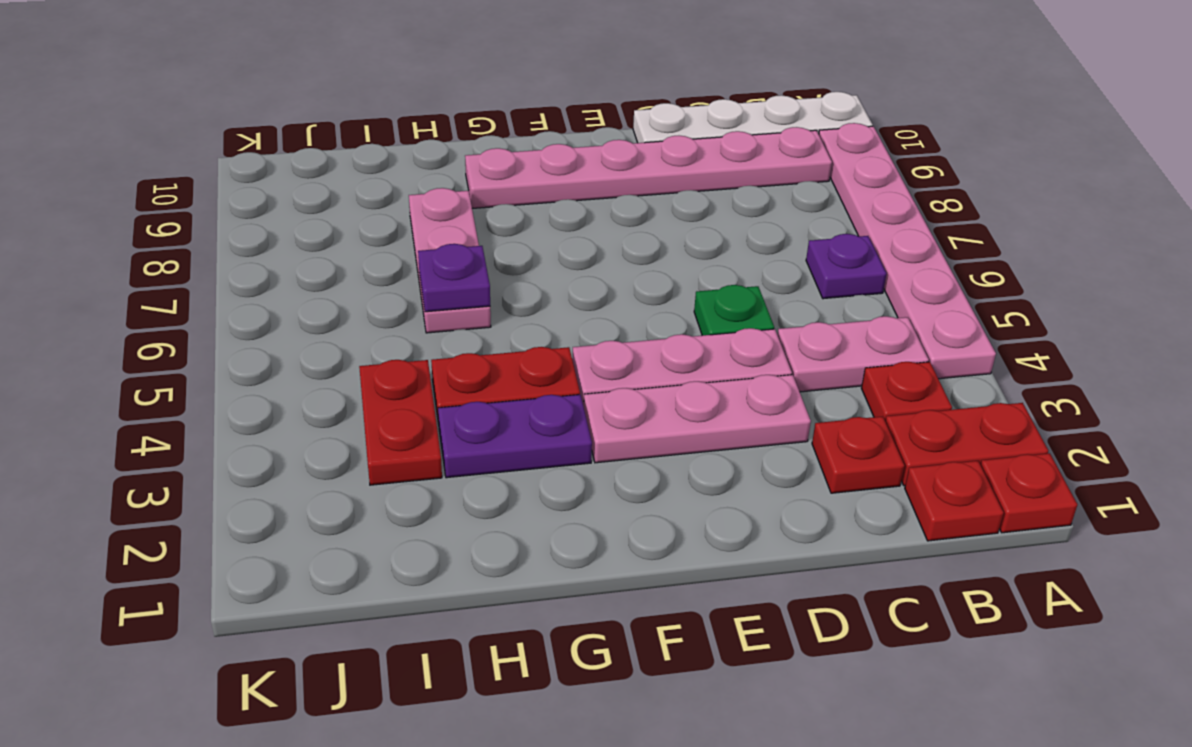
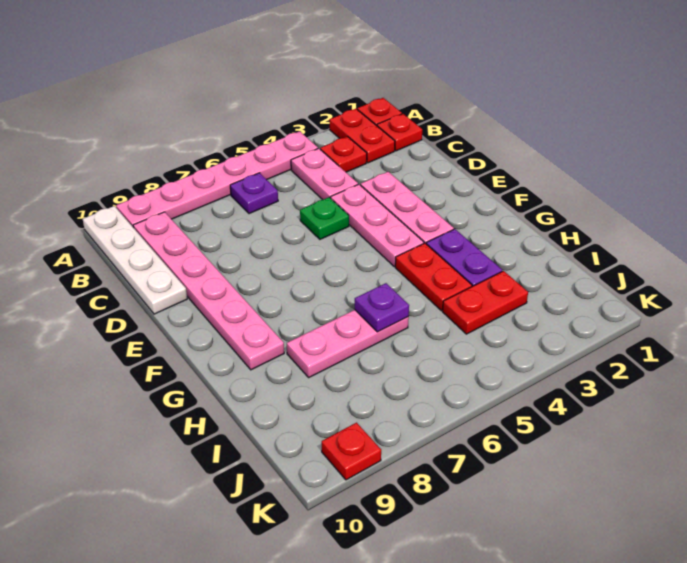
red plate C2 level 1 -> red plate K9 level 1

